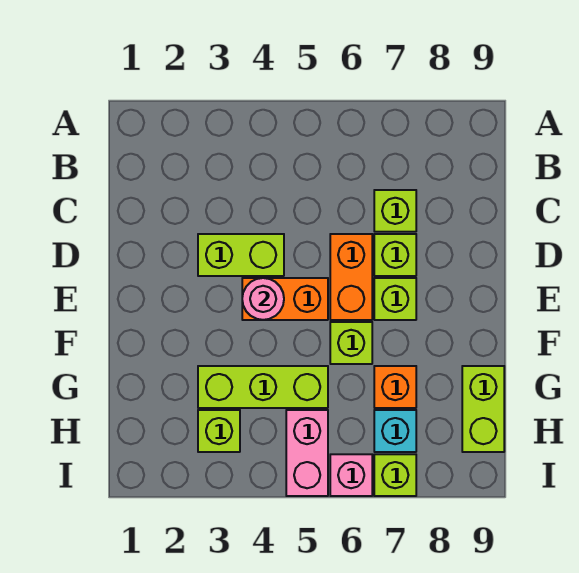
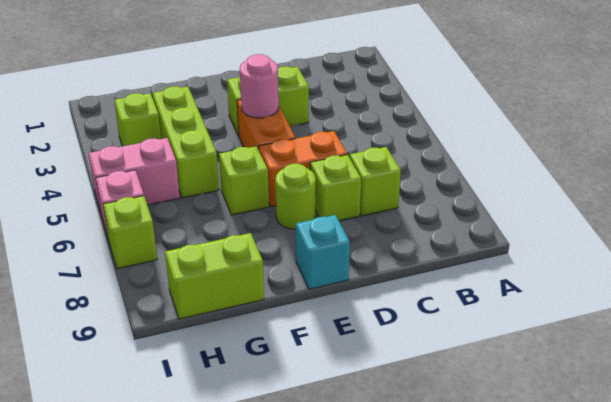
lime brick D3:D4 level 1 -> lime brick D3:E3 level 1
lime brick E7 level 1 -> lime round brick E7 level 1
orange brick G7 level 1 -> none
cyan brick H7 level 1 -> cyan brick E9 level 1

